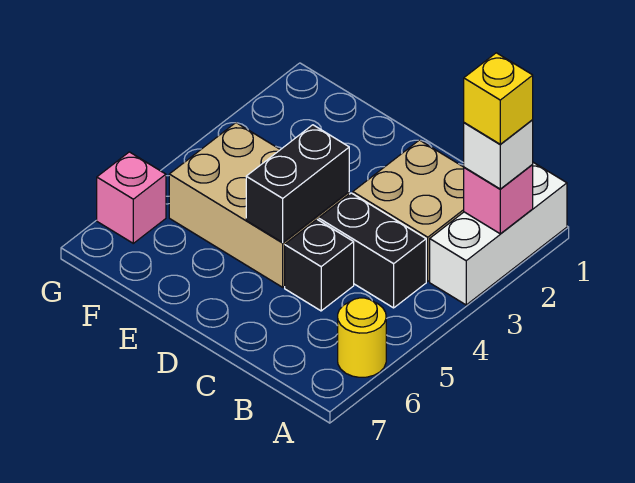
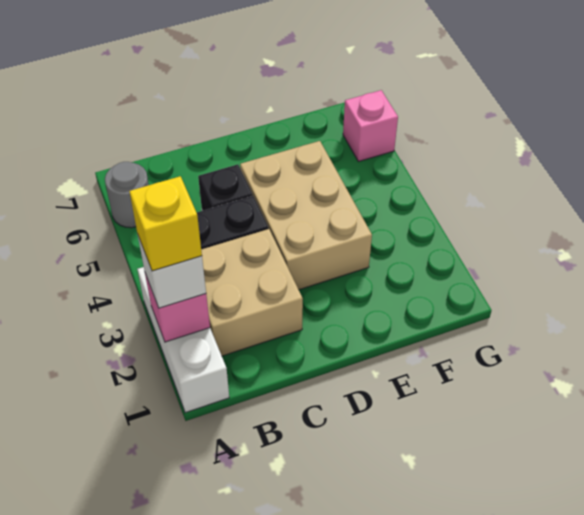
yellow round brick A6 level 1 -> grey round brick A6 level 1
tan brick D4:F5 level 1 -> tan brick D3:E5 level 1
black brick D4:D5 level 2 -> none

